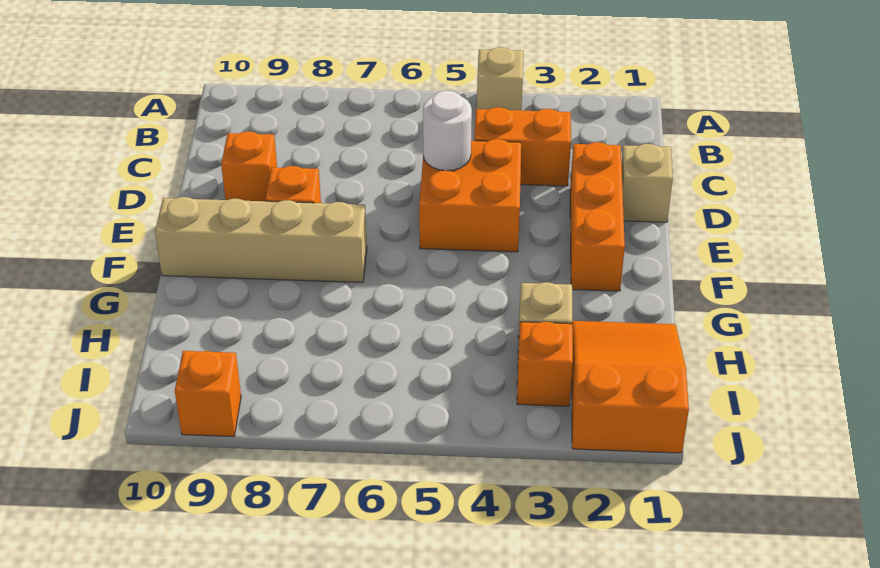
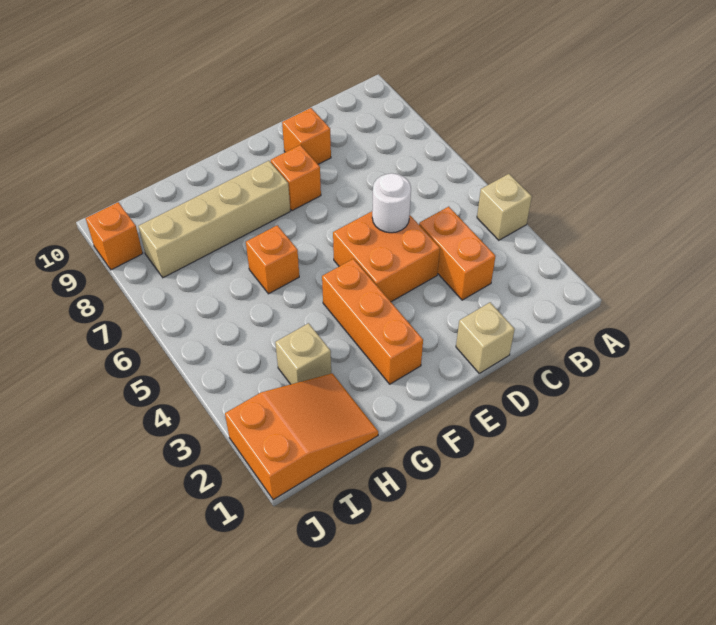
orange brick D2:F2 level 1 -> orange brick F2:F4 level 1
tan brick F7:F10 level 1 -> tan brick F8:I8 level 1
orange brick I3 level 1 -> orange brick G6 level 1

